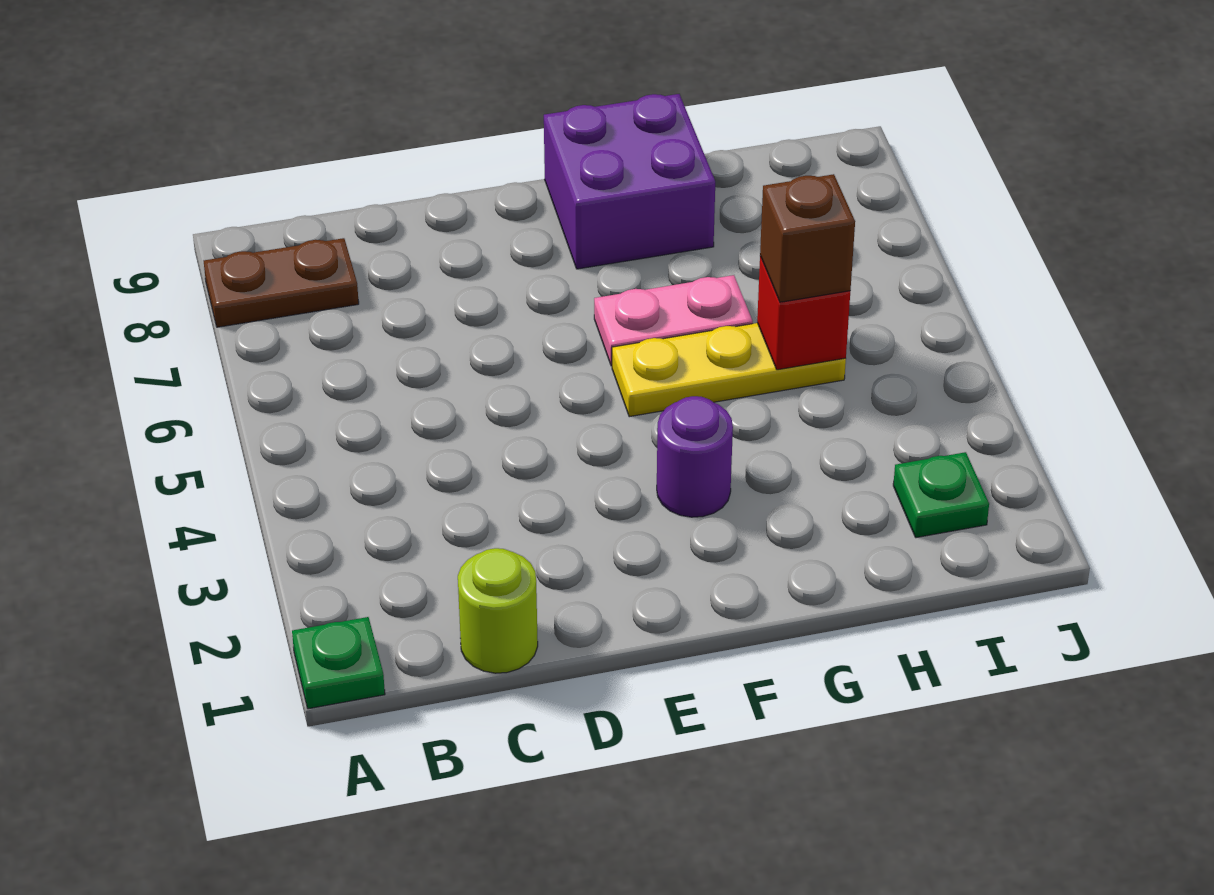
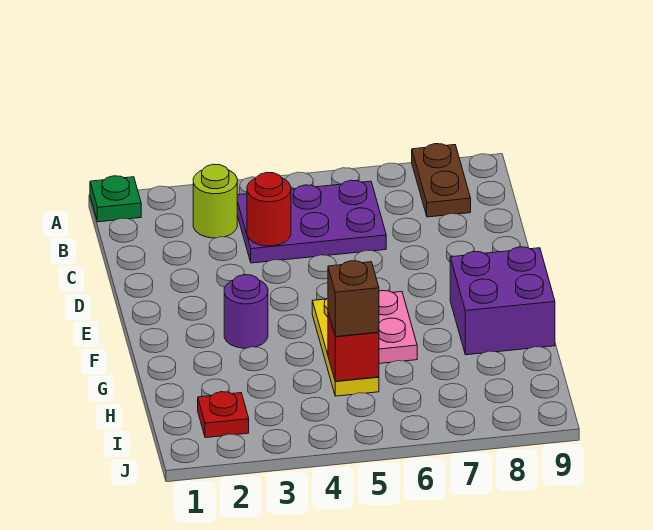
none -> purple plate B4:C6 level 1
lime round brick C1 level 1 -> lime round brick B3 level 1
none -> red round brick C4 level 2
green plate I2 level 1 -> red plate I2 level 1

